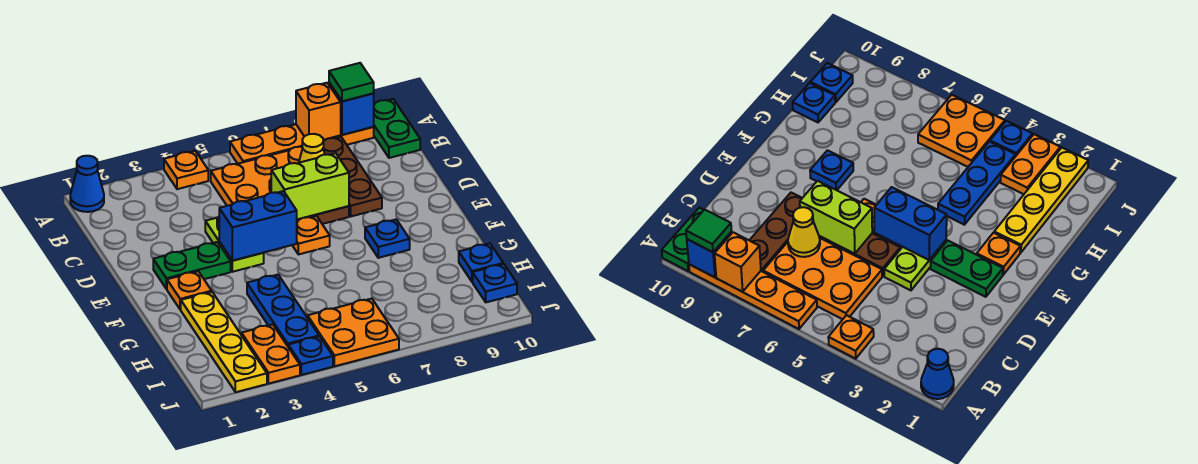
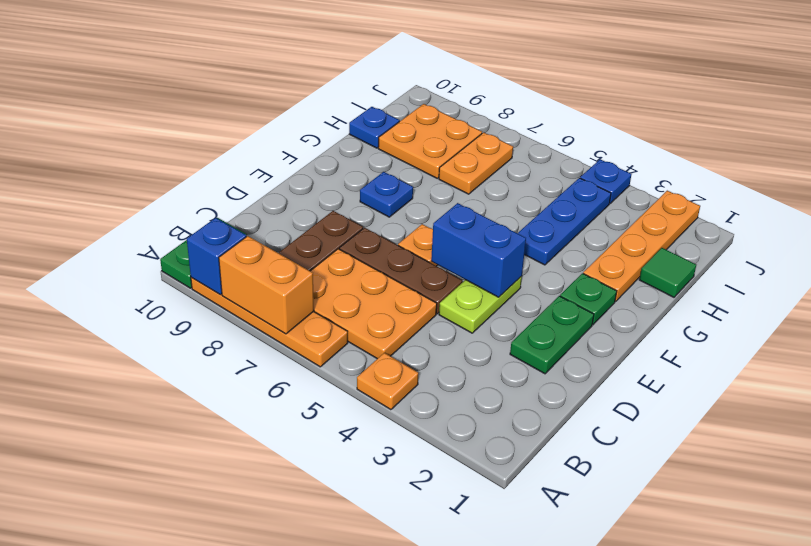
blue cone A1 level 1 -> none
orange brick A8 level 2 -> orange brick A7:A8 level 2
green tile A9 level 3 -> green tile H1 level 1
yellow cone C7 level 2 -> none
lime brick D6:D7 level 2 -> none
green plate E2:E3 level 1 -> green plate D2:E2 level 1
orange plate F2 level 1 -> green plate F2 level 1
yellow plate G2:J2 level 1 -> orange plate G2:J2 level 1
orange plate I3:J3 level 1 -> orange plate H7:I7 level 1
orange plate I5:J6 level 1 -> orange plate H8:I9 level 1
blue plate I10 level 1 -> none

